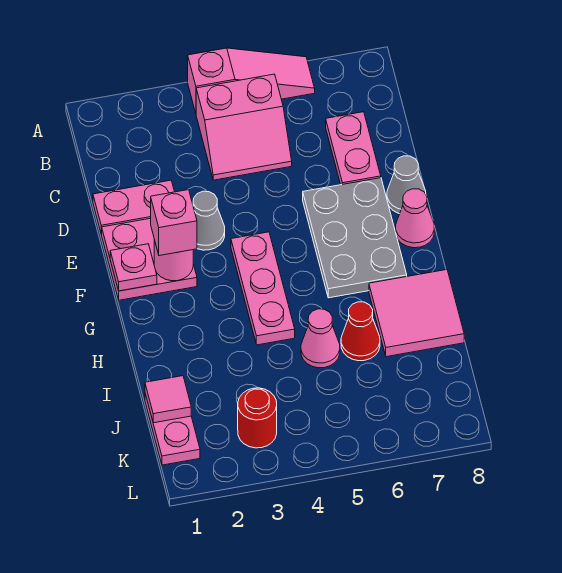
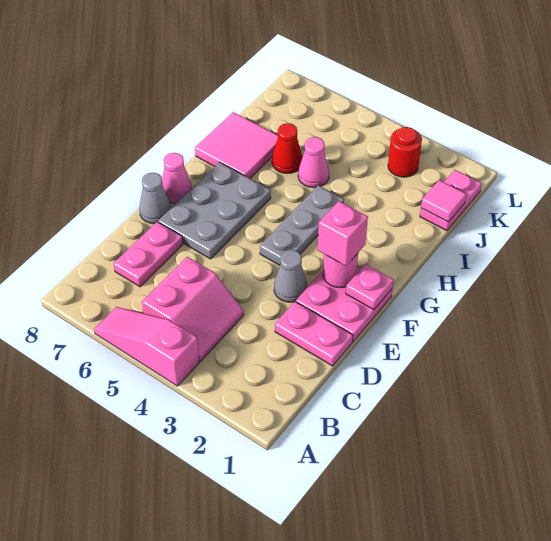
pink slope B4:C5 level 1 top B -> pink slope B4:C5 level 1 top 5
pink plate F4:H4 level 1 -> grey plate F4:H4 level 1

